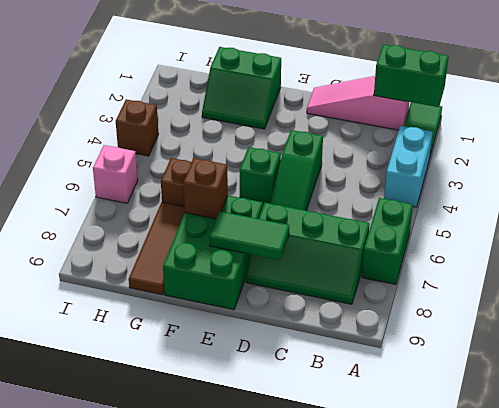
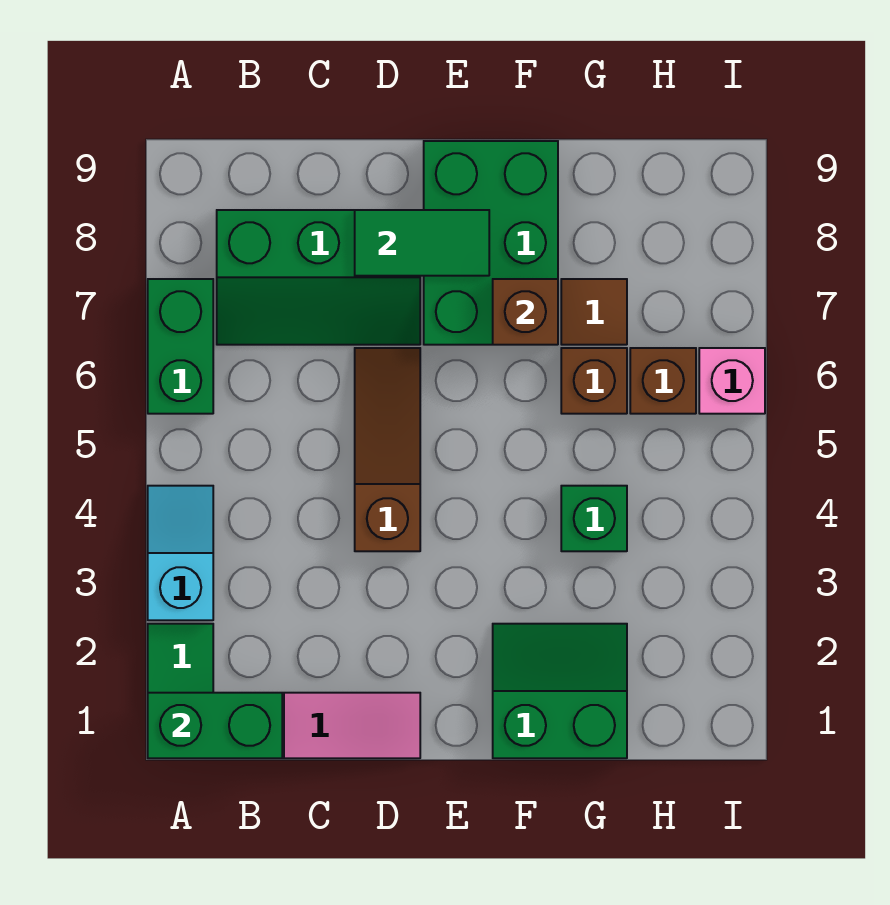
cyan brick A3:A4 level 1 -> cyan slope A3:A4 level 1 top 3
green slope B7:D8 level 1 top 7 -> green slope B7:D8 level 1 top 8
green slope D4:D6 level 1 top 4 -> brown slope D4:D6 level 1 top 4
green brick E5 level 1 -> green brick G4 level 1
brown tile G7:G9 level 1 -> brown tile G7 level 1
brown brick I4 level 1 -> brown brick H6 level 1

